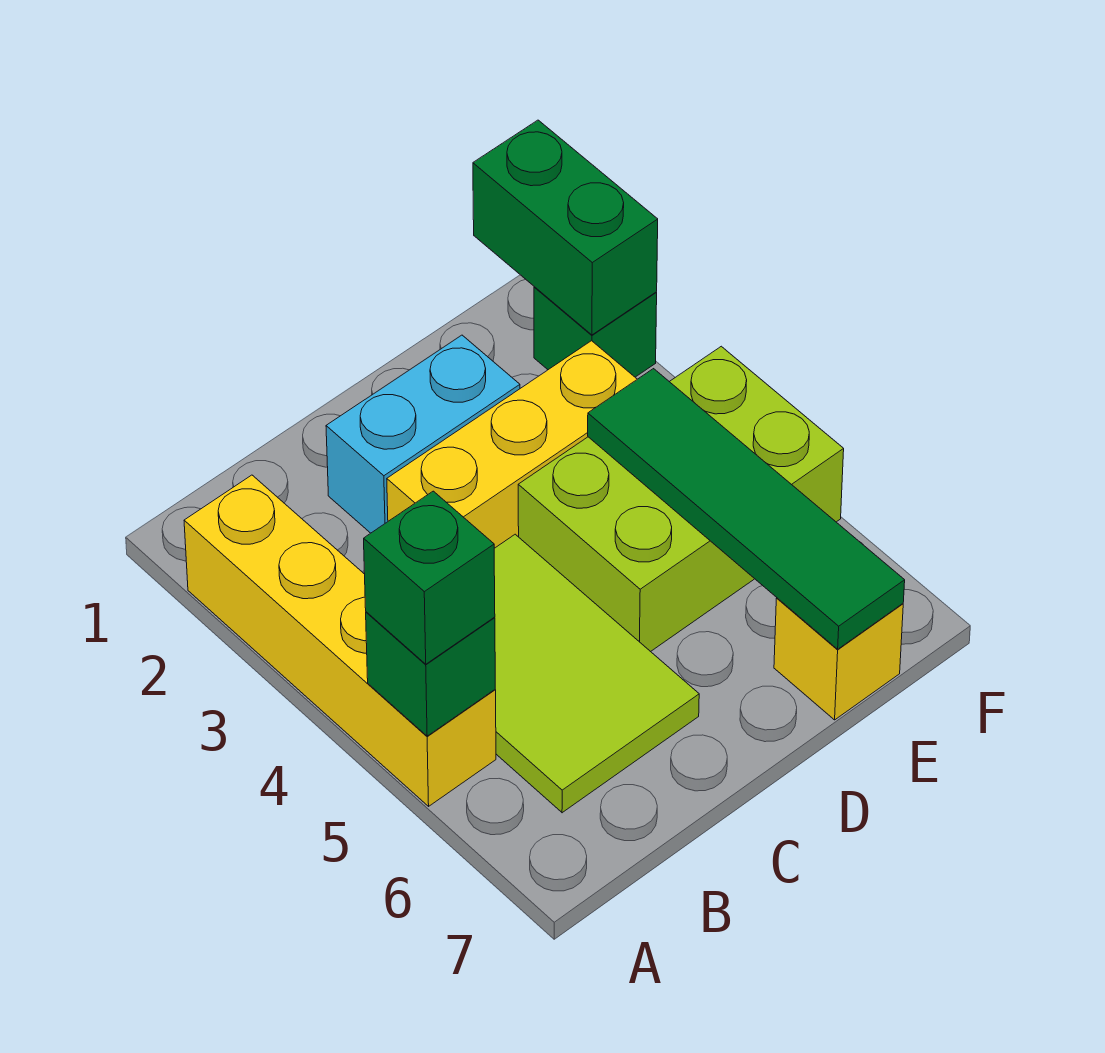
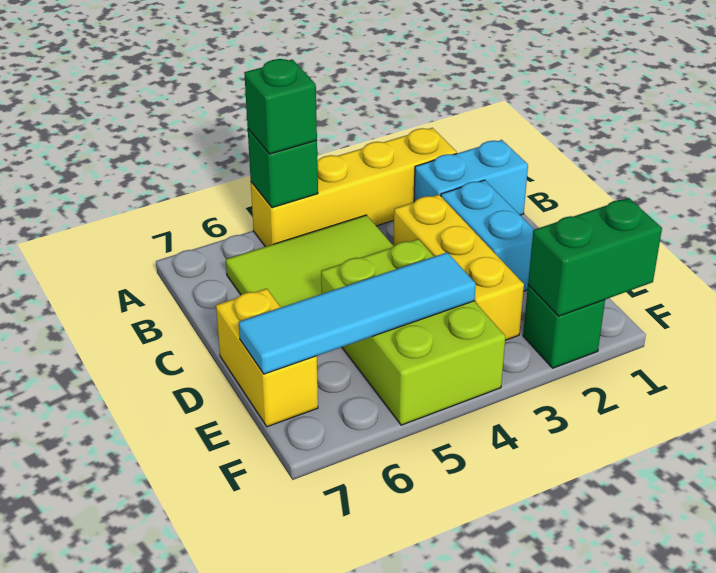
none -> cyan brick B1:B2 level 1
green tile E4:E7 level 2 -> cyan tile E4:E7 level 2
yellow brick E7 level 1 -> yellow brick D7:E7 level 1

